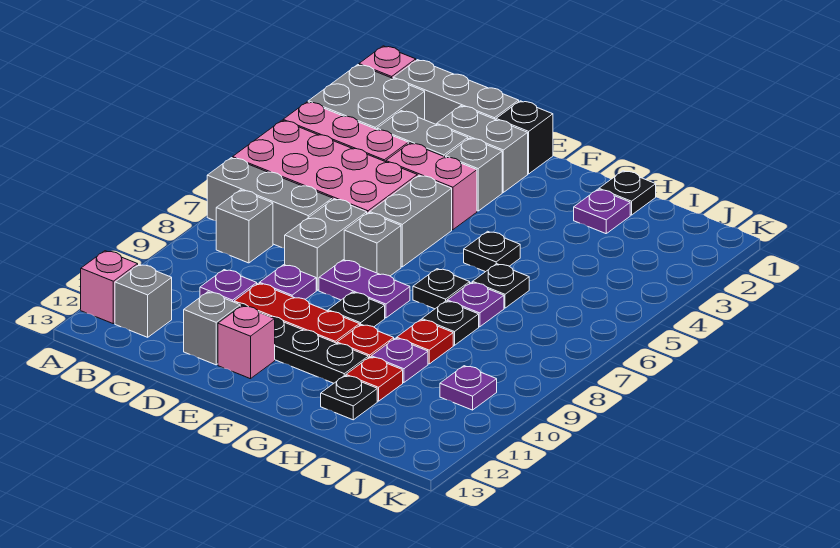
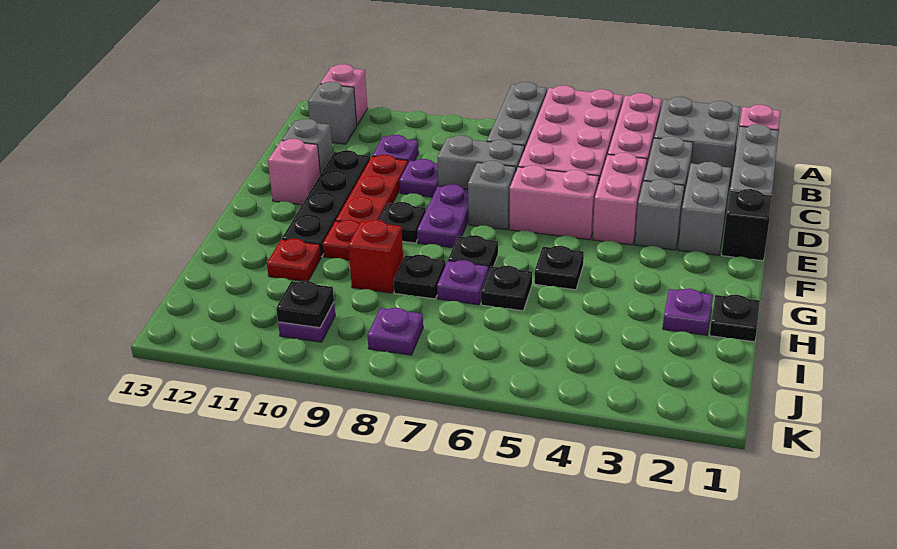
grey brick B8 level 1 -> none
grey brick E5:E6 level 1 -> pink brick E5:E6 level 1
red plate H9 level 1 -> red brick H9 level 1
purple plate H10 level 1 -> purple plate J8 level 1
black plate H12 level 1 -> black plate J10 level 2

